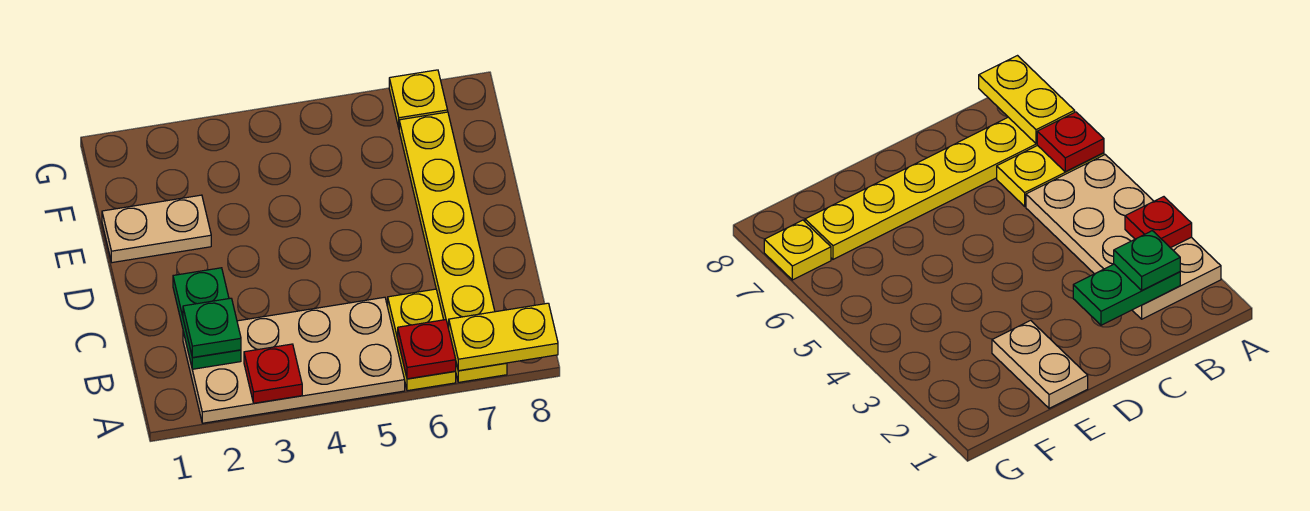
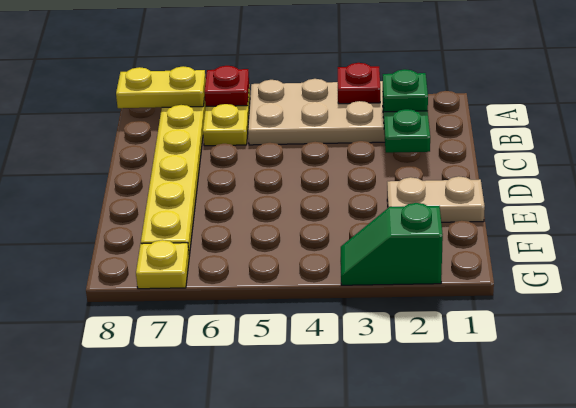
none -> green slope G2:G3 level 1 top 2

